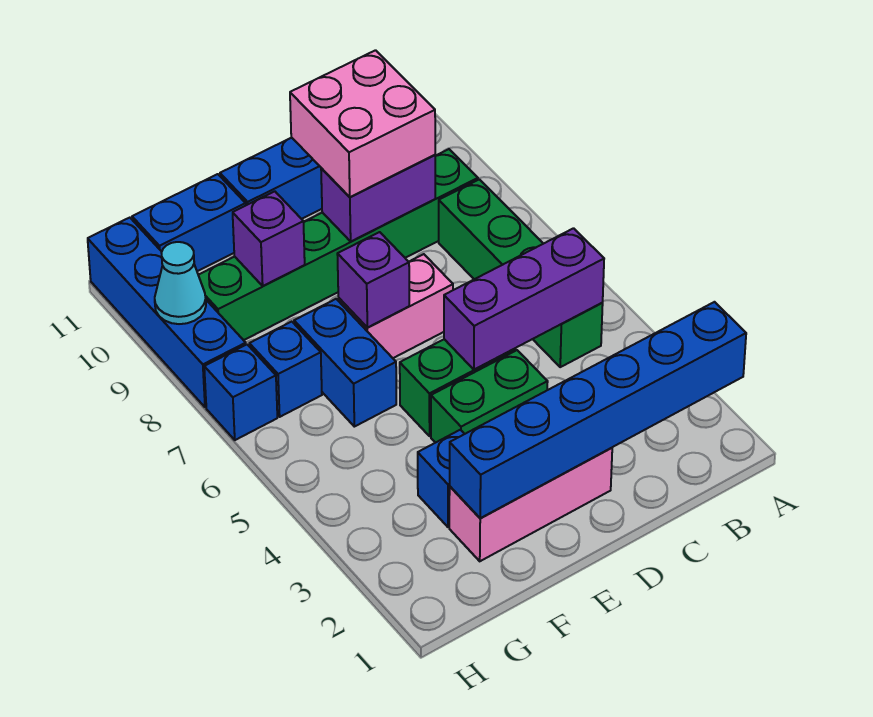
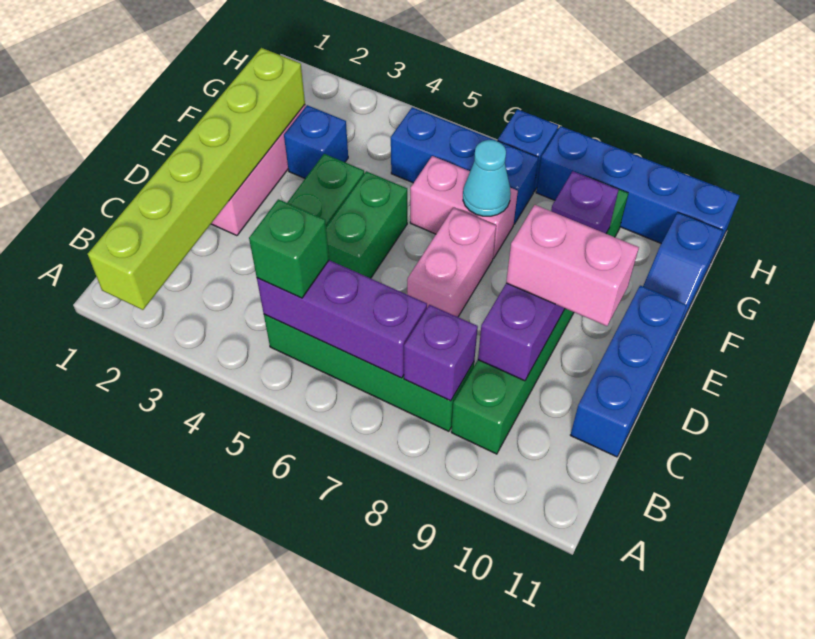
blue brick A2:F2 level 2 -> lime brick A2:F2 level 2
purple brick B5:D5 level 2 -> purple brick B5:B7 level 2
none -> green brick B5 level 3
pink brick C9:D10 level 3 -> pink brick D9:D10 level 3
purple brick E7 level 2 -> purple brick B8 level 2
blue brick F6:F7 level 1 -> pink brick F6:F7 level 1
blue brick F11:G11 level 1 -> blue slope F11:G11 level 1 top G
blue brick G7 level 1 -> blue brick G5:G7 level 1
cyan cone H9 level 2 -> cyan cone F7 level 2

